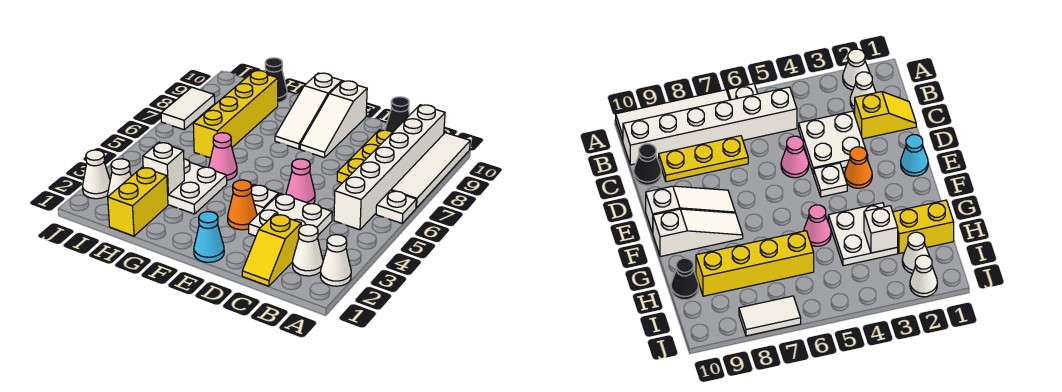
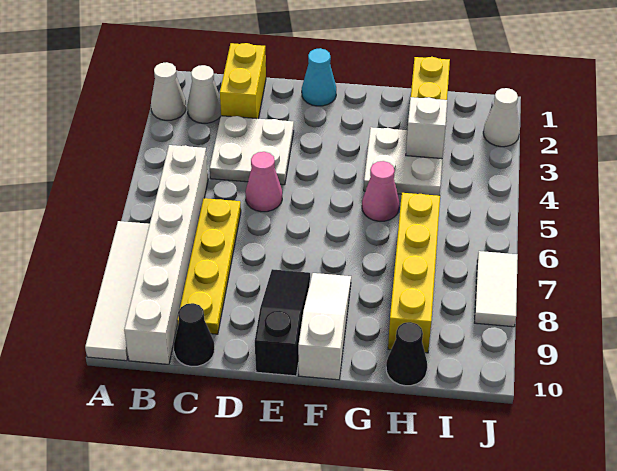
white plate A6 level 1 -> none
yellow slope C1:C2 level 1 top 2 -> yellow brick C1:C2 level 1
yellow plate C7:C9 level 1 -> yellow plate C6:C9 level 1
orange cone E3 level 1 -> none
white plate E4 level 1 -> none
white slope E8:E10 level 1 top 10 -> black slope E8:E10 level 1 top 10
white cone I2 level 1 -> none

